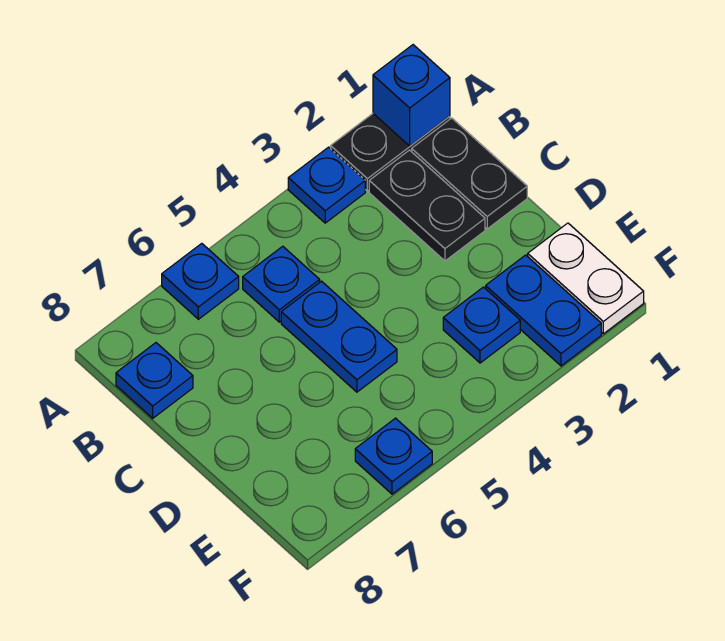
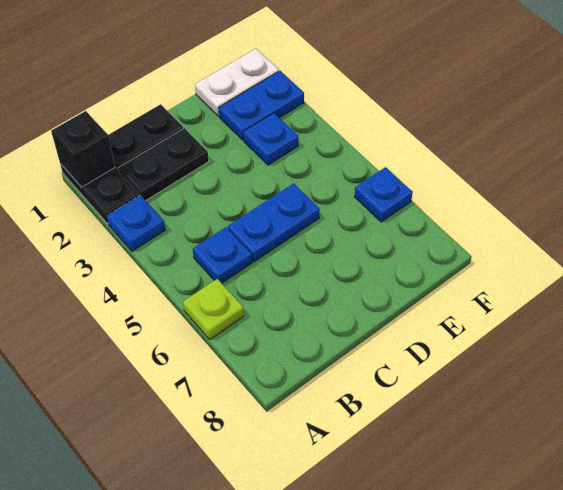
blue brick A1 level 2 -> black brick A1 level 2
blue plate A6 level 1 -> lime plate A6 level 1
blue plate B8 level 1 -> none

